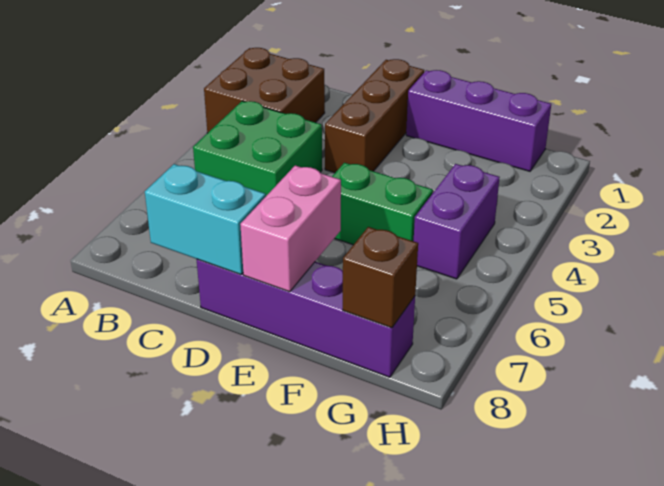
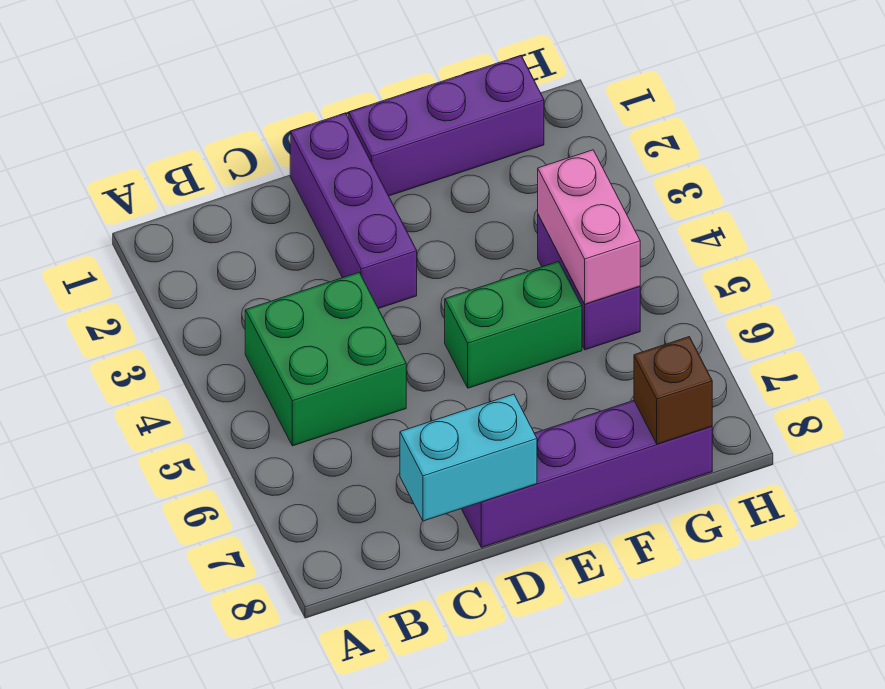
brown brick A2:B3 level 1 -> none
brown brick D1:D3 level 1 -> purple brick D1:D3 level 1
pink brick E7:E8 level 2 -> pink brick G4:G5 level 2

